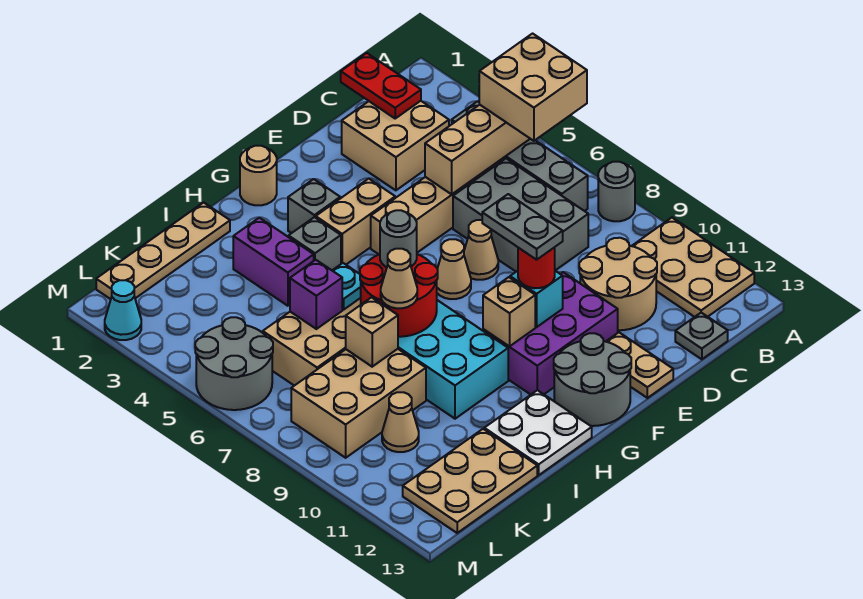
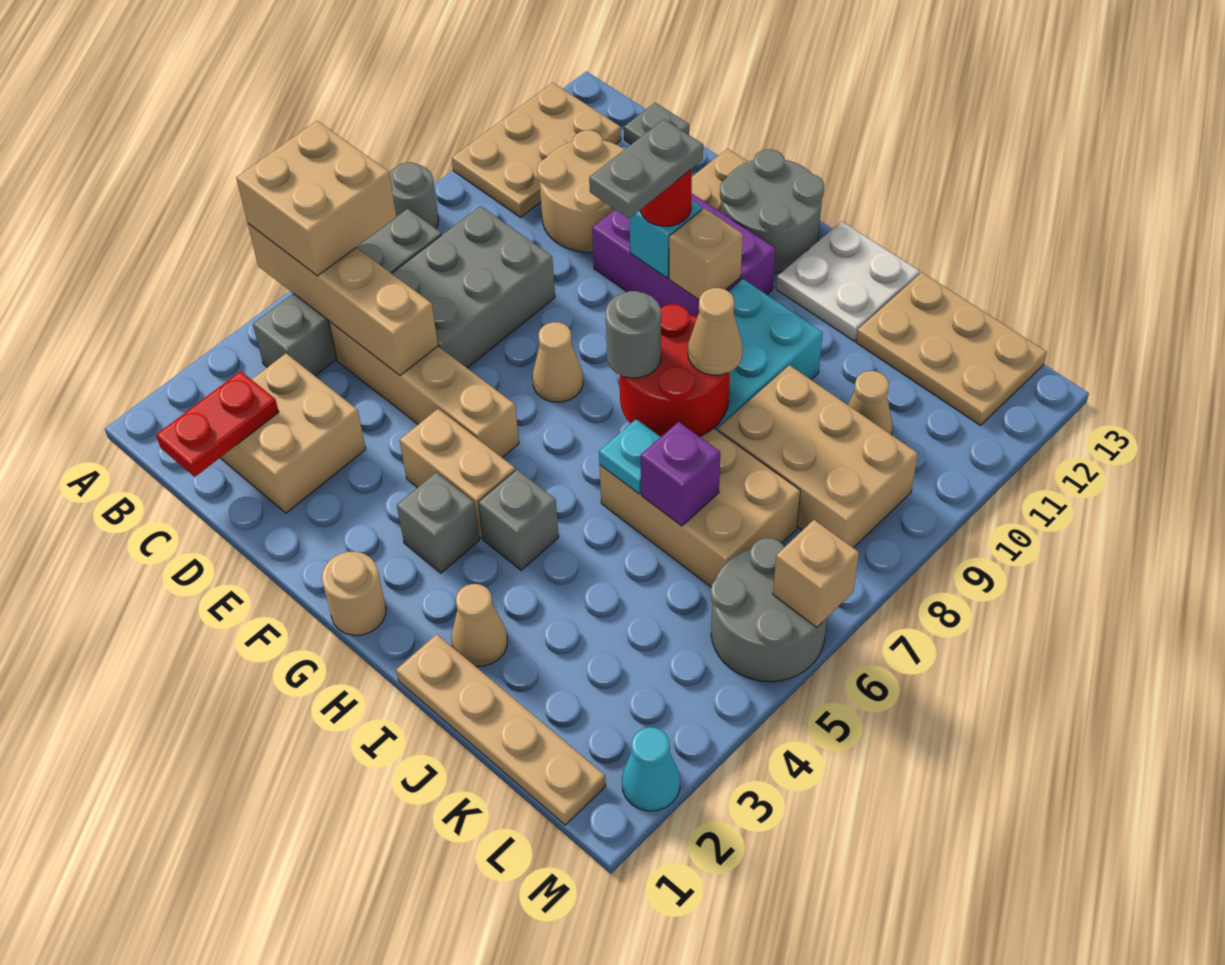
tan cone E7 level 1 -> tan cone I2 level 1
purple brick I3:I4 level 1 -> none
tan brick J8 level 2 -> tan brick M6 level 2

